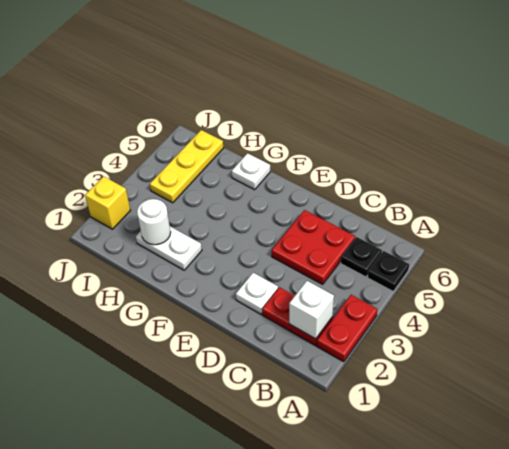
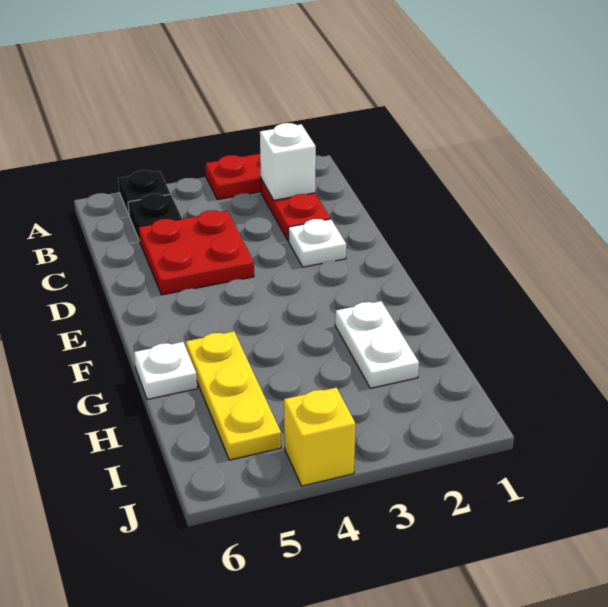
white round brick H2 level 2 -> none
yellow plate I4:I6 level 1 -> yellow plate G5:I5 level 1
yellow brick J2 level 1 -> yellow brick J4 level 1

